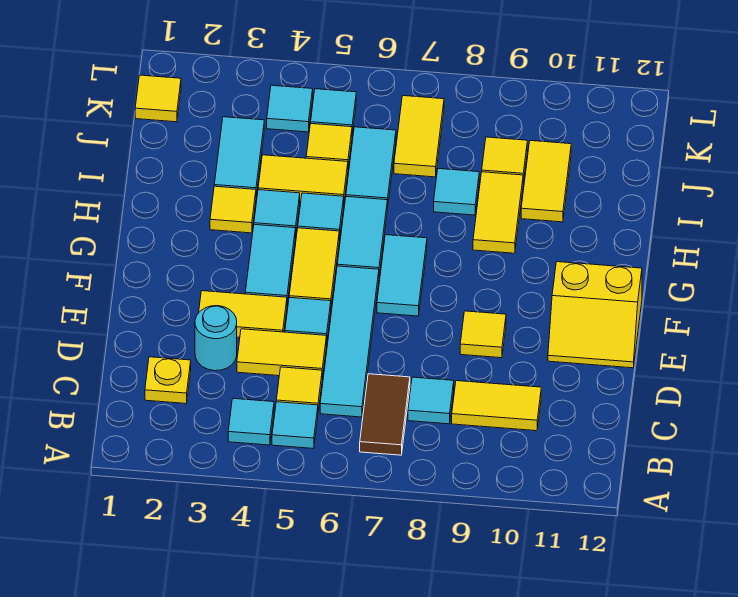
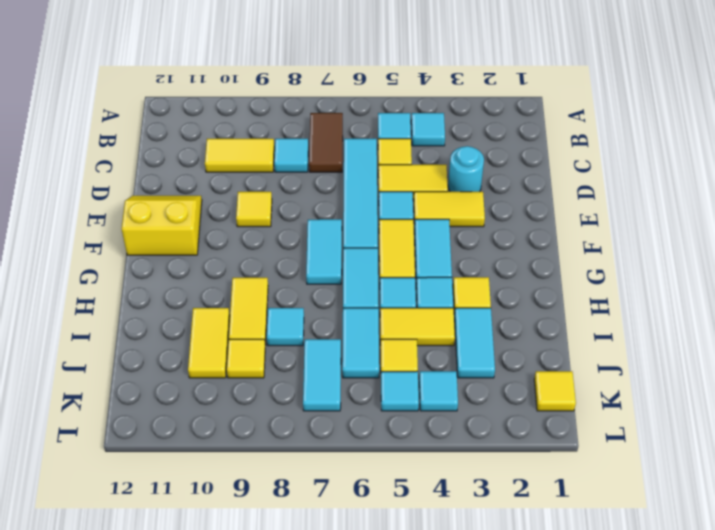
yellow plate C2 level 1 -> none
yellow tile J7:K7 level 1 -> cyan tile J7:K7 level 1

